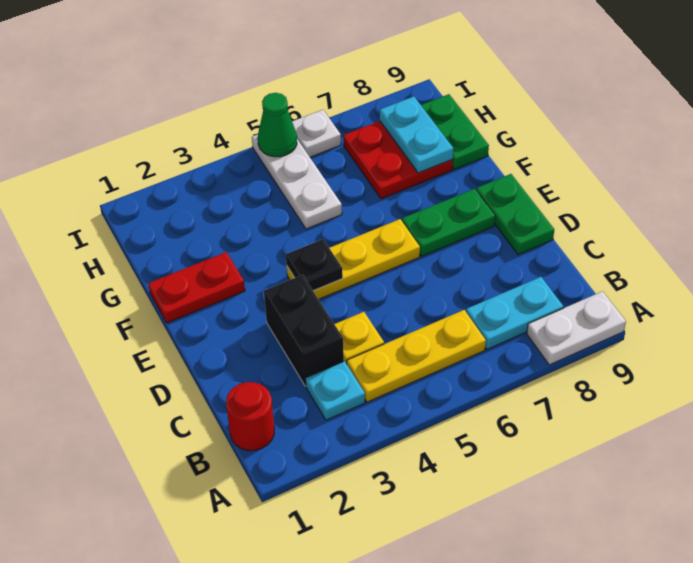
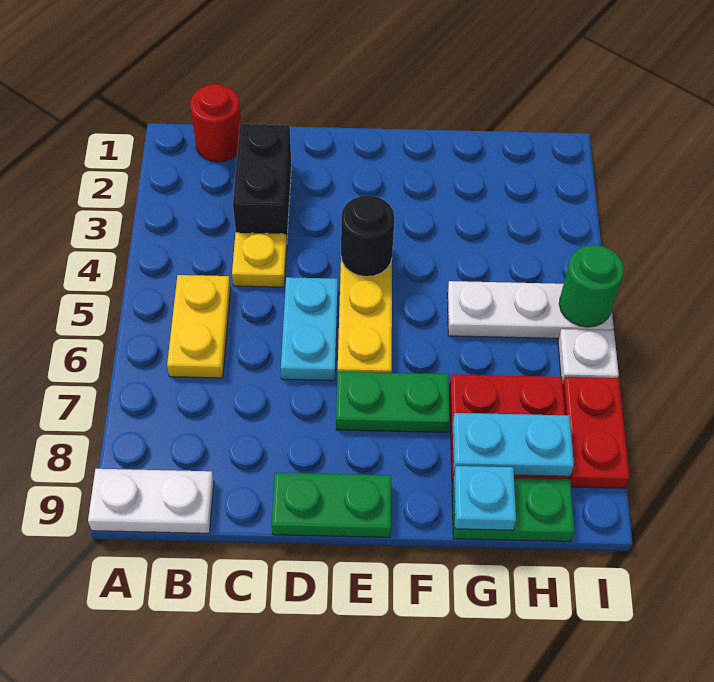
white plate A8:A9 level 1 -> white plate A9:B9 level 1
cyan plate B3 level 1 -> cyan plate G9 level 2
yellow plate B4:B6 level 1 -> yellow plate B5:B6 level 1
cyan plate B7:B8 level 1 -> cyan plate D5:D6 level 1
black brick C3:D3 level 1 -> black brick C2:C3 level 1
black plate E4 level 2 -> black round brick E4 level 2
green plate E7:E8 level 1 -> green plate E7:F7 level 1
red plate F1:F2 level 1 -> red plate I7:I8 level 1
green cone I5 level 2 -> green round brick I5 level 2

